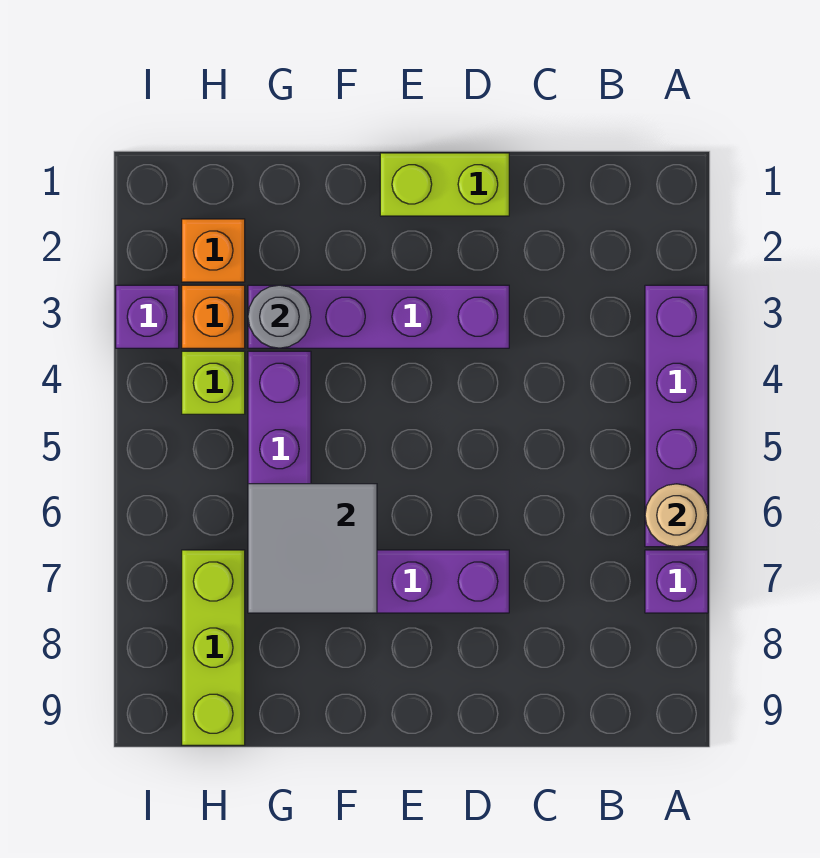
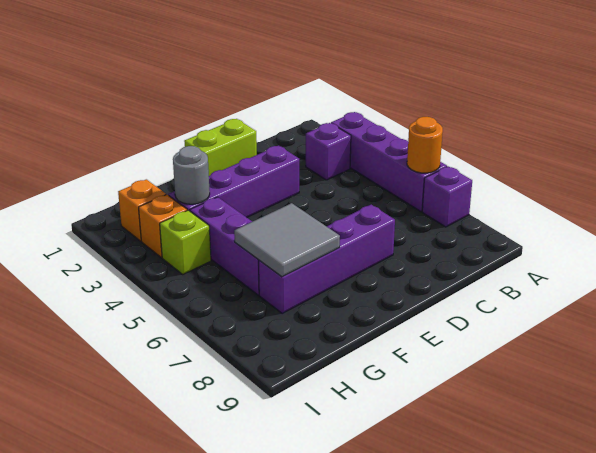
tan round brick A6 level 2 -> orange round brick A6 level 2
lime brick H7:H9 level 1 -> none
purple brick I3 level 1 -> purple brick B3 level 1

